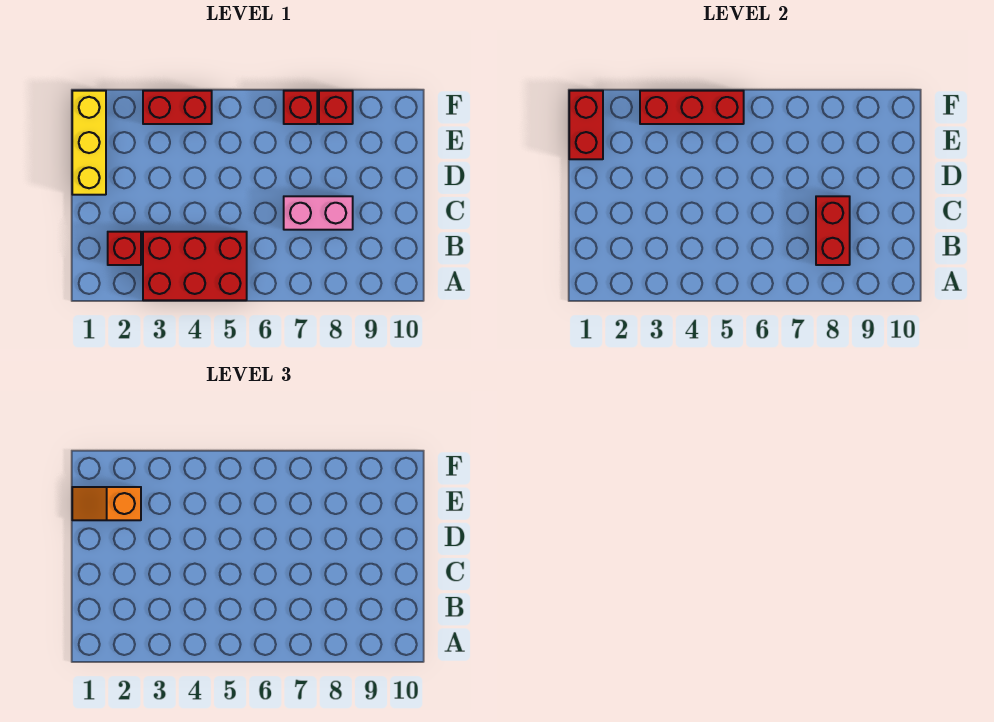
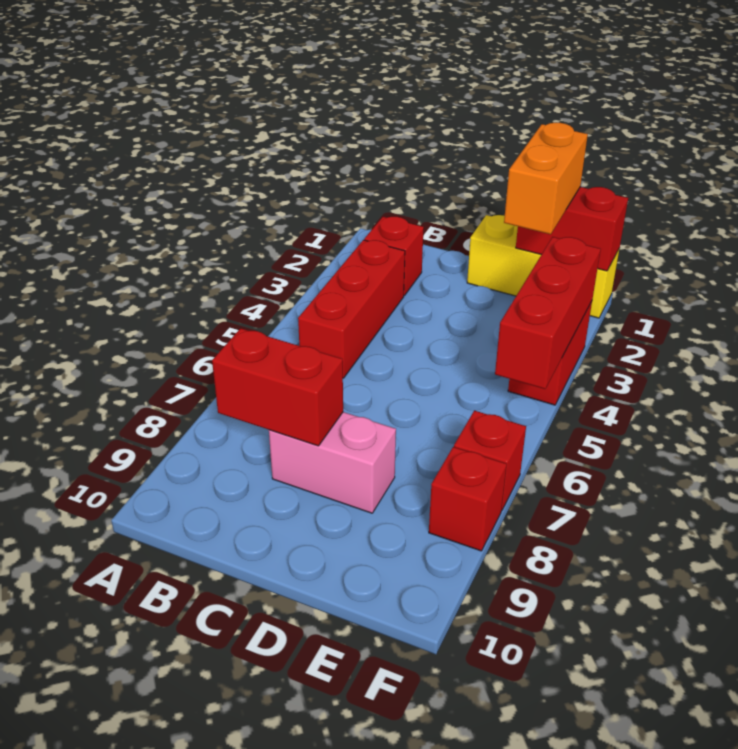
red brick A3:B5 level 1 -> red brick B3:B5 level 1
pink brick C7:C8 level 1 -> pink brick C8:D8 level 1
orange slope E1:E2 level 3 top 2 -> orange brick E1:E2 level 3

